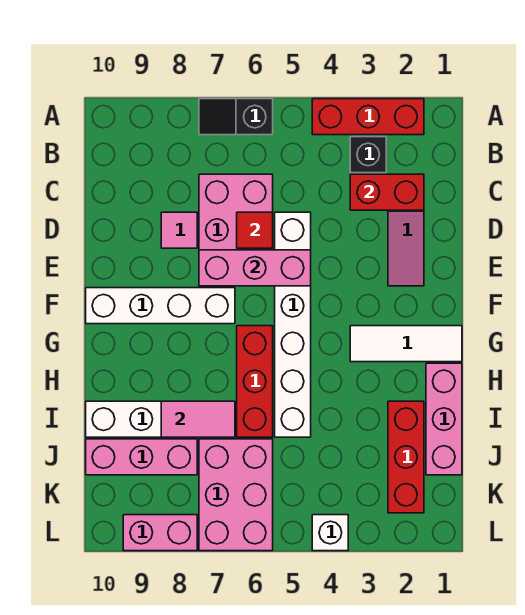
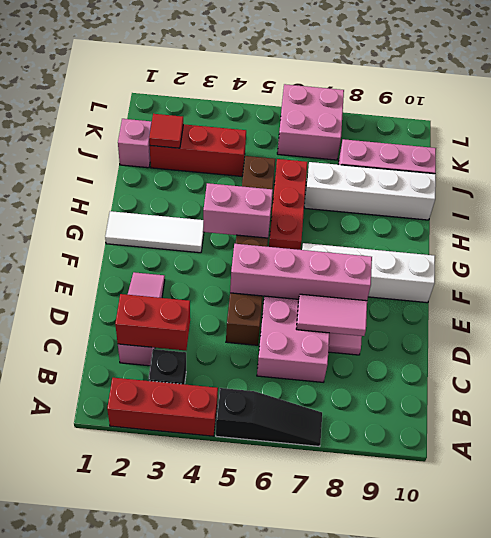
black slope A6:A7 level 1 top 6 -> black slope A5:A7 level 1 top 5
white brick D5:I5 level 1 -> brown brick D5:I5 level 1
red tile D6 level 2 -> red tile J2 level 2
pink brick E5:E7 level 2 -> pink brick E5:E8 level 2
pink brick H1:J1 level 1 -> pink brick J1 level 1
red brick I2:K2 level 1 -> red brick J2:J4 level 1
pink tile I7:I8 level 2 -> pink tile D7:D8 level 2
pink brick J6:L7 level 1 -> pink brick K6:L7 level 1
white brick L4 level 1 -> none
pink brick L8:L9 level 1 -> pink brick G4:G5 level 2

